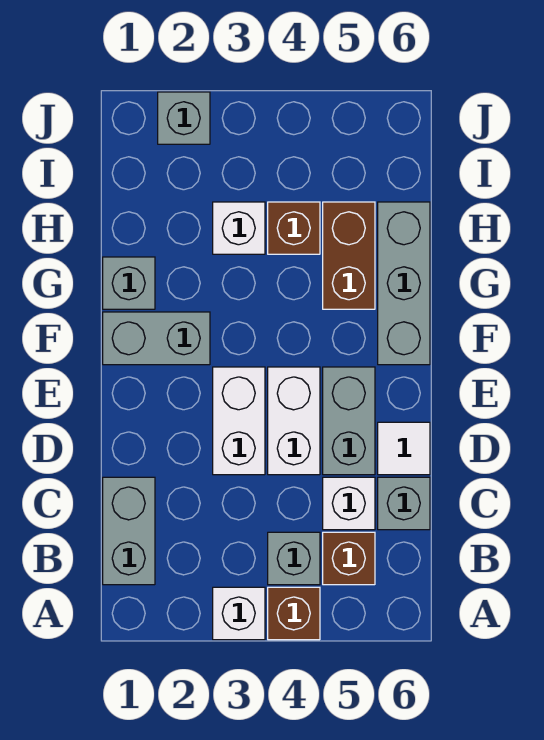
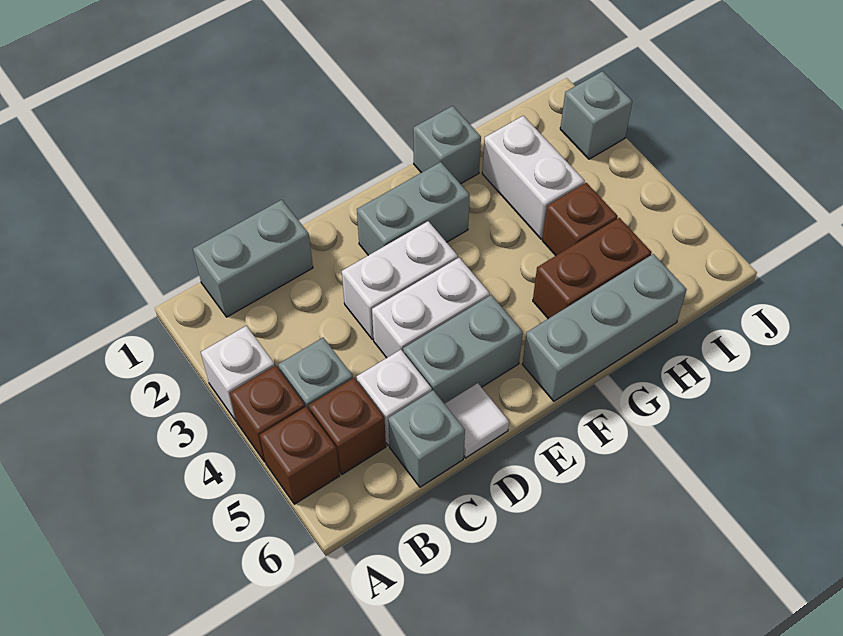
none -> brown brick A5 level 1
grey brick F1:F2 level 1 -> grey brick E2:F2 level 1
white brick H3 level 1 -> white brick H2:H3 level 1

